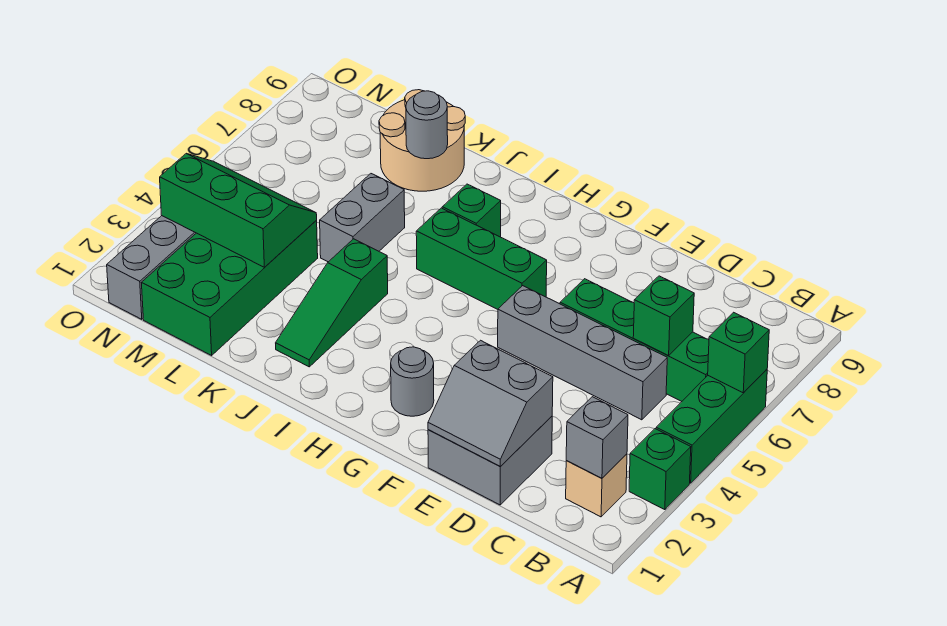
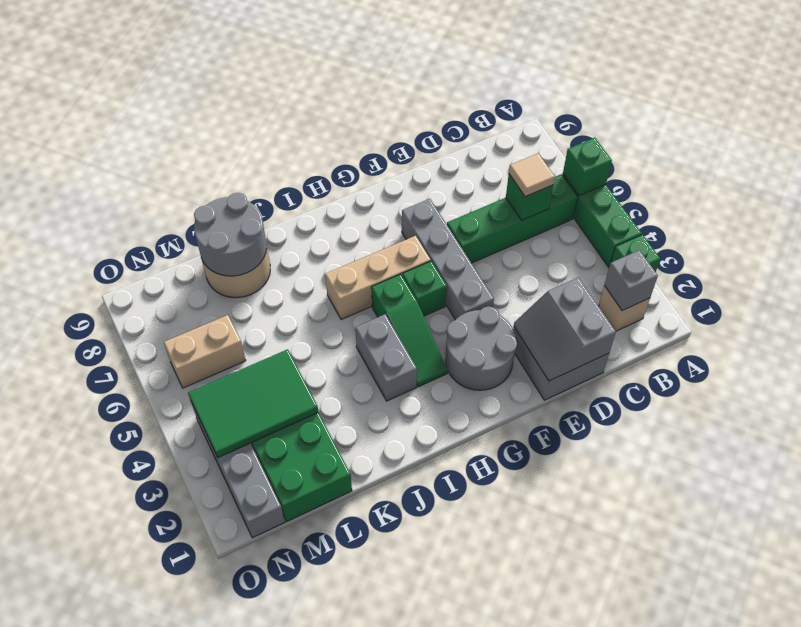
grey brick C5:F5 level 1 -> grey brick F4:F7 level 1
none -> tan tile C6 level 3
grey slope D1:E2 level 2 top 2 -> grey slope D1:E2 level 2 top D
grey round brick G2 level 1 -> grey round brick F2:G3 level 1
green brick G6:I6 level 1 -> tan brick G6:I6 level 1
green brick I7 level 1 -> green brick G5 level 1
green slope J2:J4 level 1 top 4 -> green slope H3:H5 level 1 top 5
grey brick K5:K6 level 1 -> grey brick I3:I4 level 1
grey round brick K8 level 2 -> grey round brick K8:L9 level 2
green slope L3:N4 level 2 top 3 -> green tile L3:N4 level 2
none -> tan brick M6:N6 level 1

